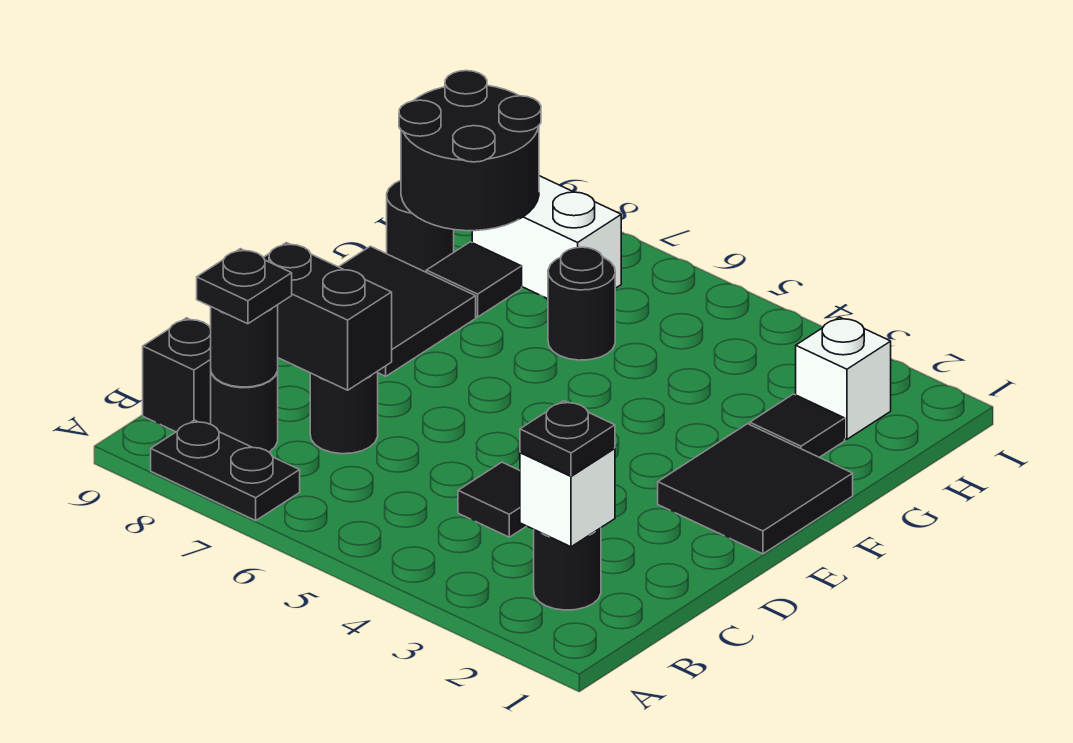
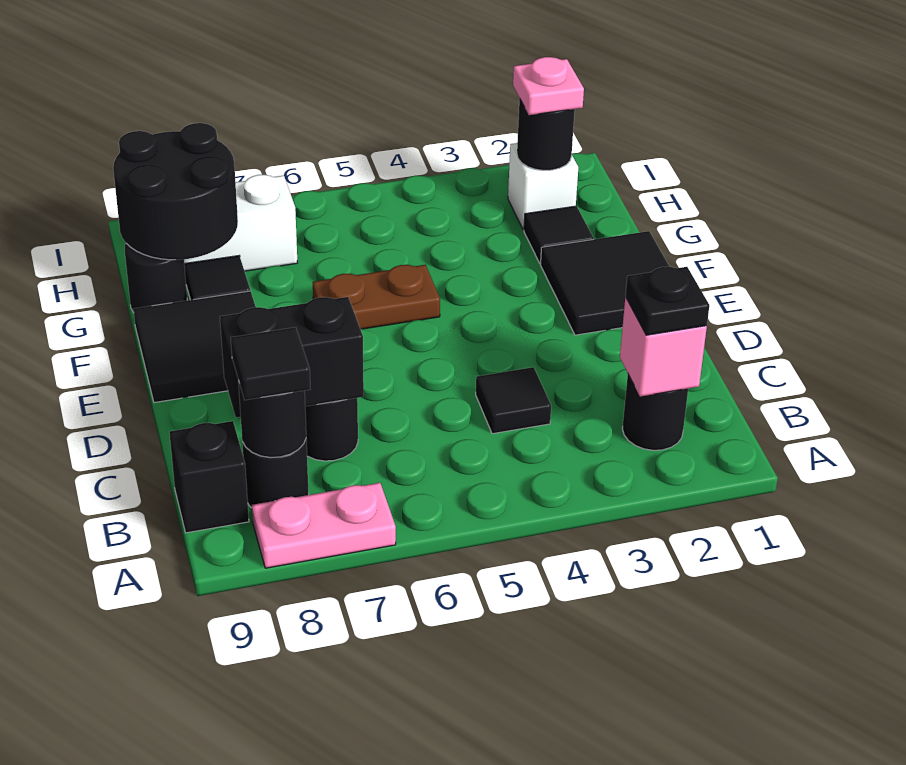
black plate A7:A8 level 1 -> pink plate A7:A8 level 1
white brick B2 level 2 -> pink brick B2 level 2
black plate B8 level 3 -> black tile B8 level 3
none -> brown plate F5:F6 level 1
black round brick G6 level 1 -> black round brick H2 level 2
none -> pink plate H2 level 3

